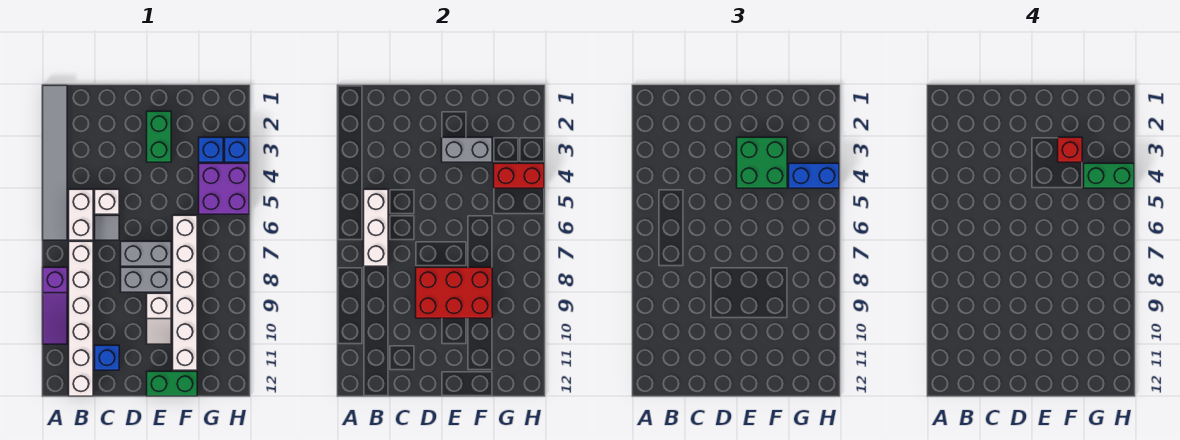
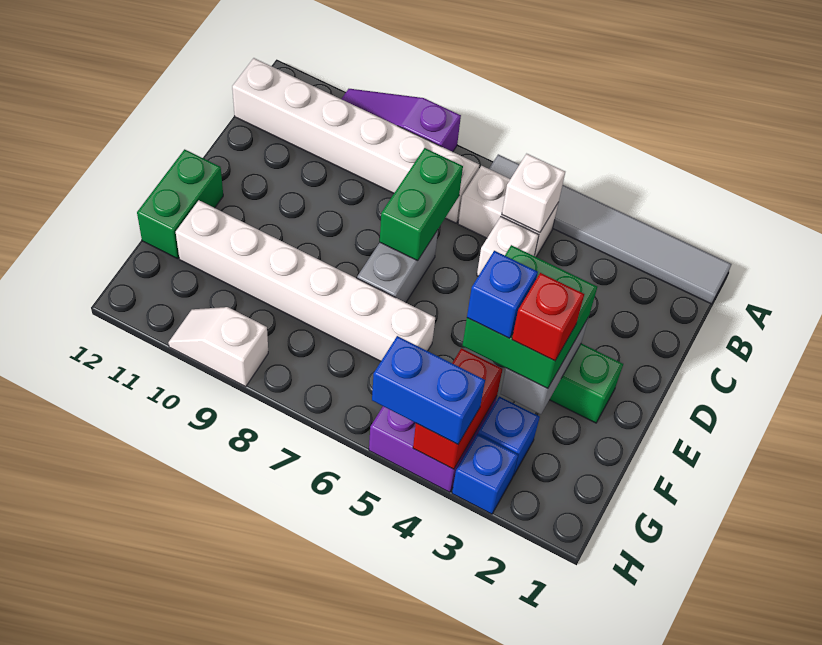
white brick B5:B7 level 2 -> white brick B5 level 2
grey tile C6 level 1 -> none
blue brick C11 level 1 -> blue brick F4 level 4
grey brick D8:E8 level 1 -> none
red brick D8:F9 level 2 -> none
white slope E9:E10 level 1 top 9 -> white slope H9:H10 level 1 top 9
blue brick G4:H4 level 3 -> blue brick H4:H5 level 3
green brick G4:H4 level 4 -> green brick C7:D7 level 2

